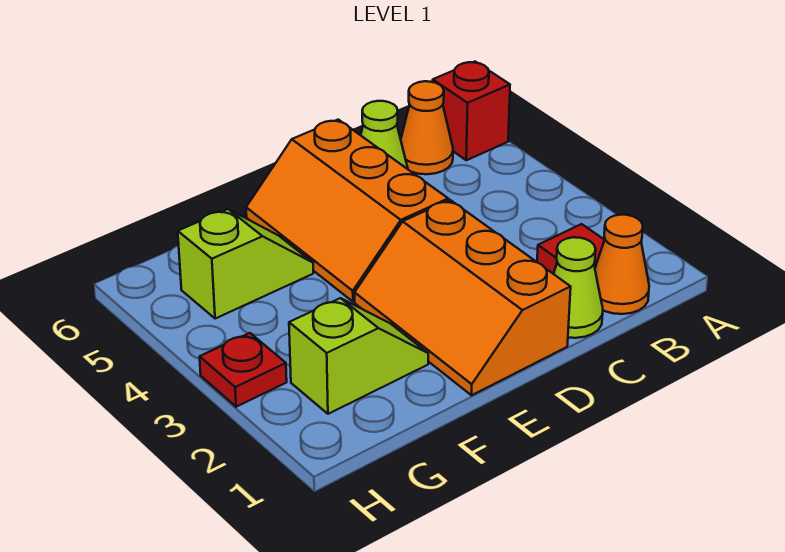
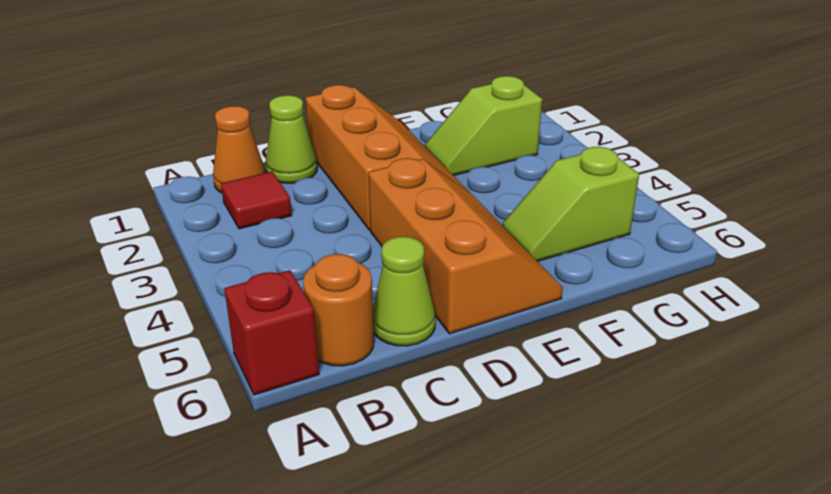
orange cone B6 level 1 -> orange round brick B6 level 1
red plate H3 level 1 -> none

